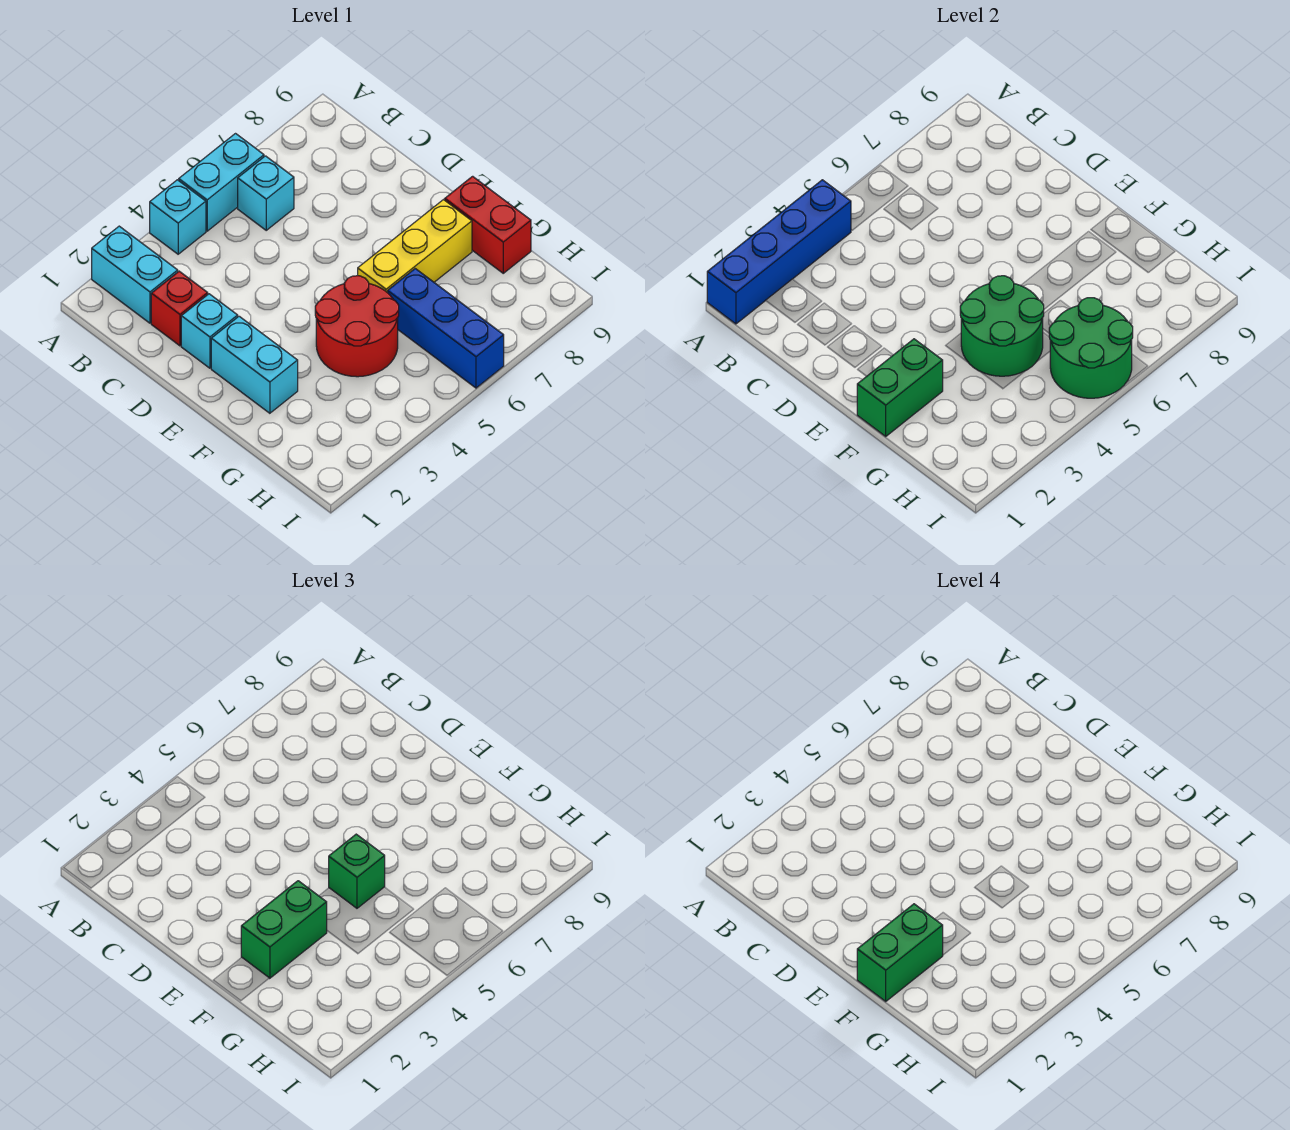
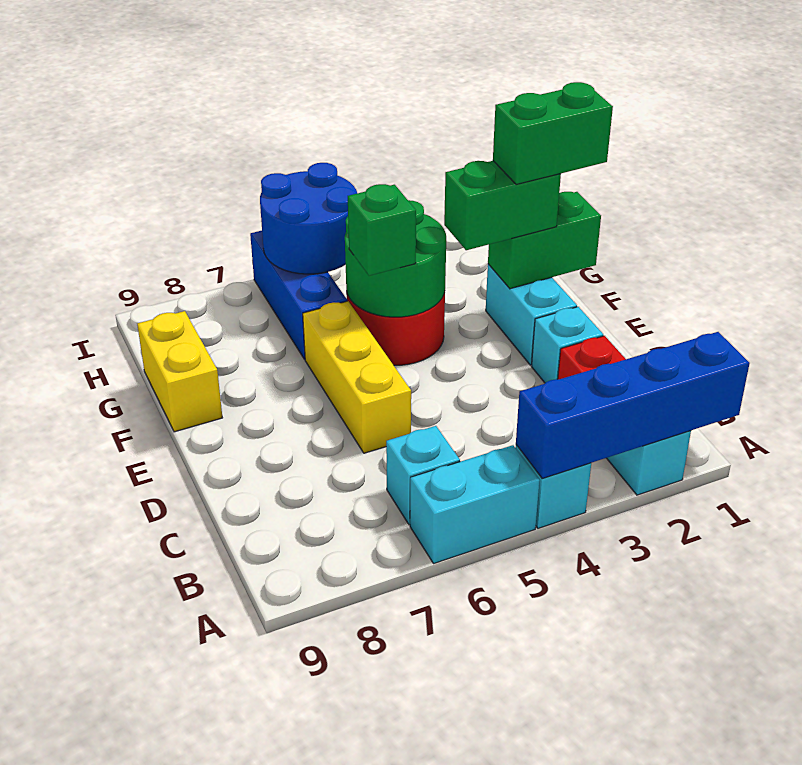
yellow brick F6:F8 level 1 -> yellow brick D6:F6 level 1
red brick F9:G9 level 1 -> yellow brick F9:G9 level 1
green round brick H5:I6 level 2 -> blue round brick H5:I6 level 2

